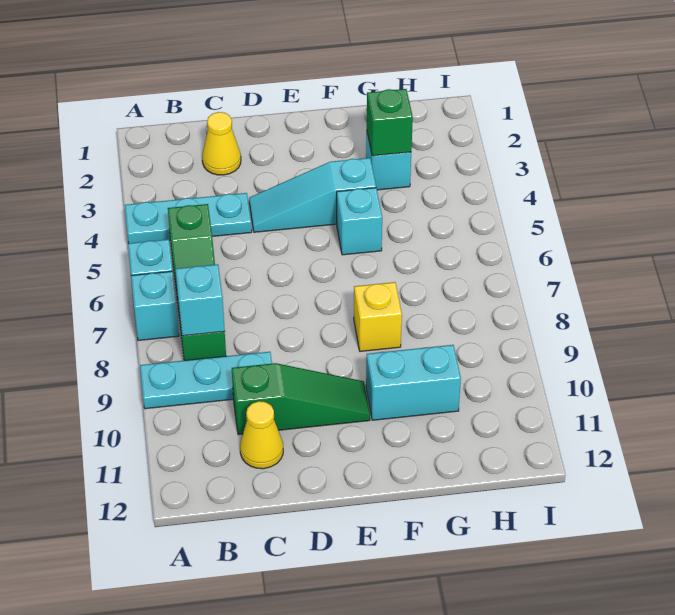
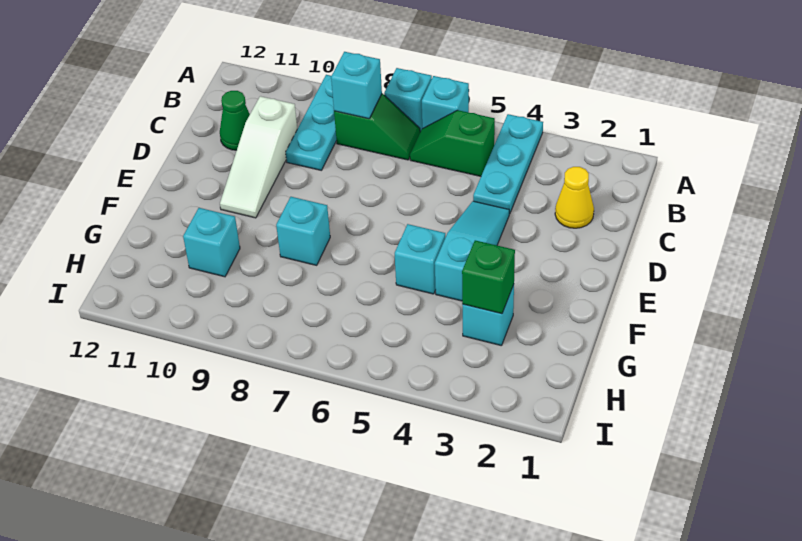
green slope C10:E10 level 1 top C -> white slope C10:E10 level 1 top C
yellow cone C11 level 1 -> green cone C11 level 1
yellow brick F8 level 1 -> cyan brick F8 level 1
cyan brick F10:G10 level 1 -> cyan brick G10 level 1

